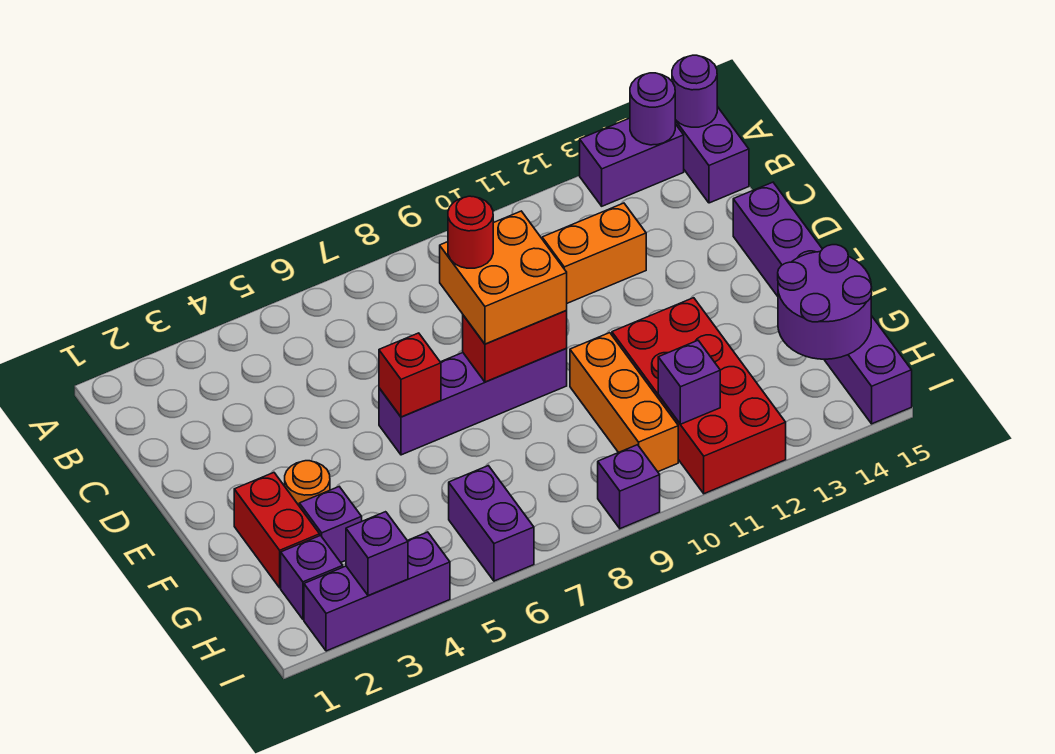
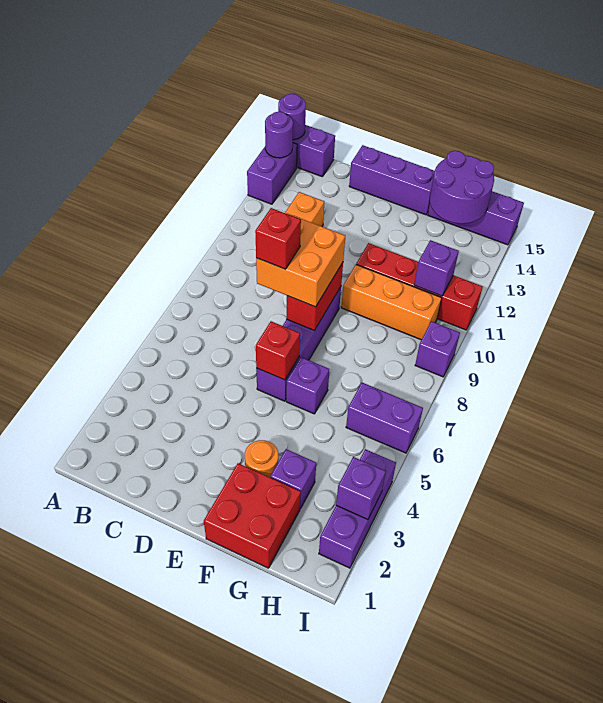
red round brick D8 level 4 -> red brick D8 level 4
red brick F2:G2 level 1 -> red brick F1:G2 level 1
red brick F11:I12 level 1 -> red brick F11:I11 level 1
purple brick H2 level 1 -> purple brick F6 level 1

